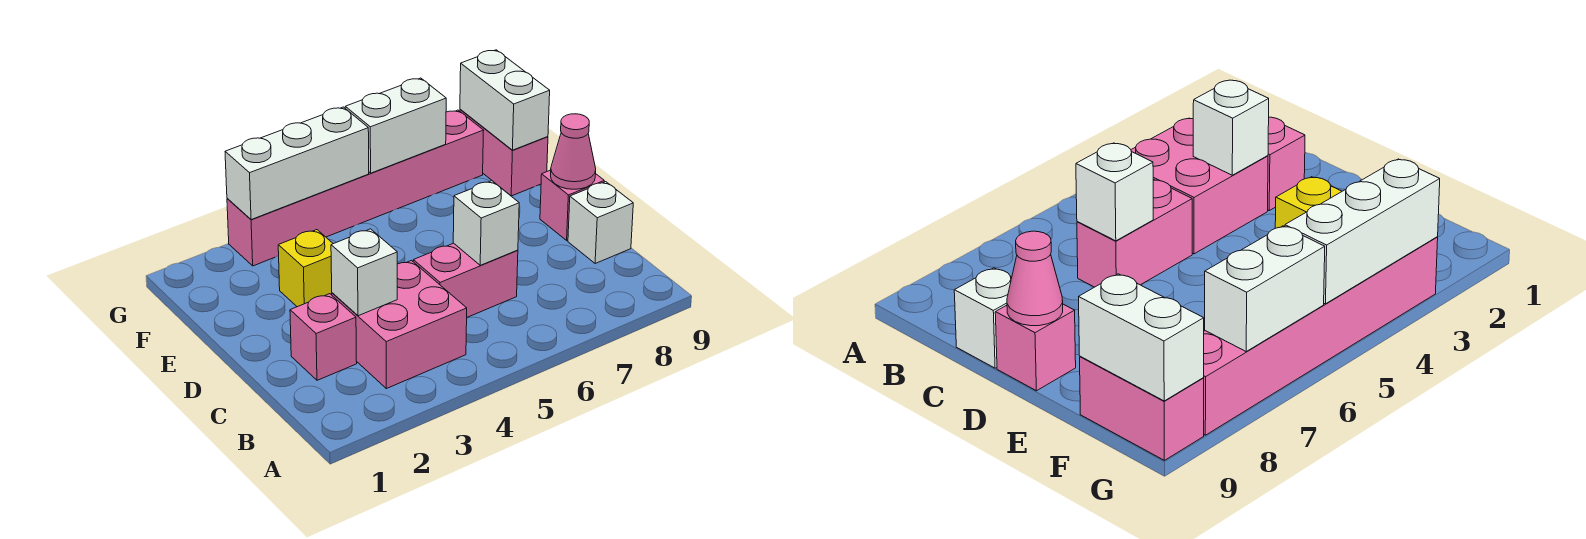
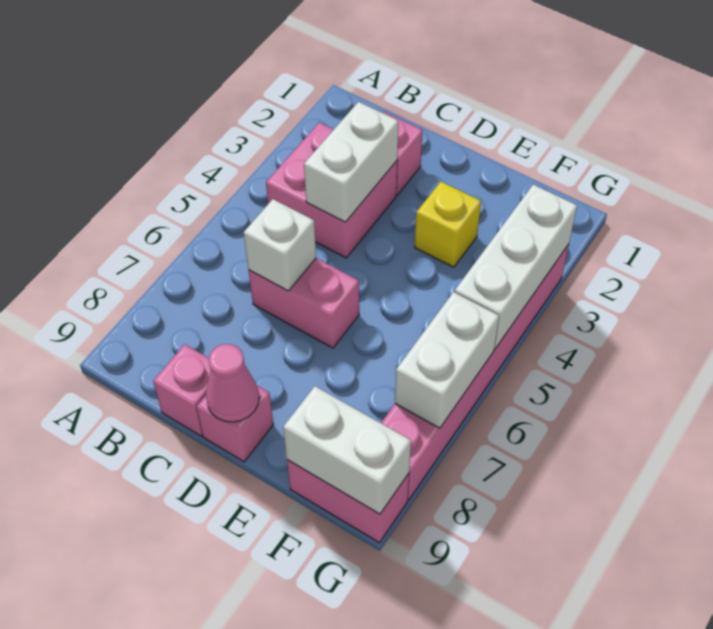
white brick C3 level 2 -> white brick C3:C4 level 2
pink brick C5:C6 level 1 -> pink brick C6:D6 level 1
white brick C9 level 1 -> pink brick C9 level 1

